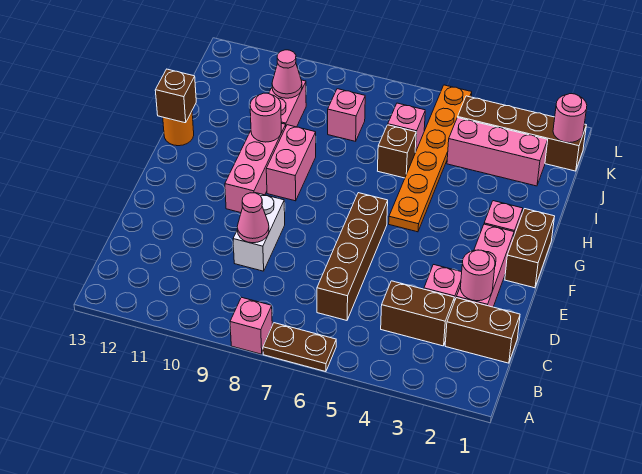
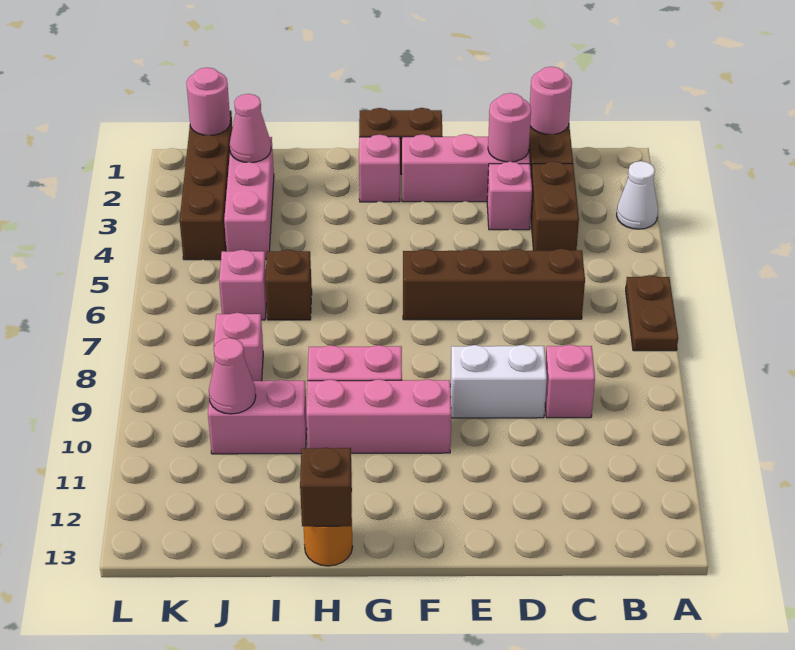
none -> white cone A3 level 1
pink brick A8 level 1 -> pink brick C9 level 1
pink cone D9 level 2 -> pink cone J2 level 2
orange plate G5:L5 level 1 -> none
pink round brick H10 level 2 -> pink round brick C1 level 2

